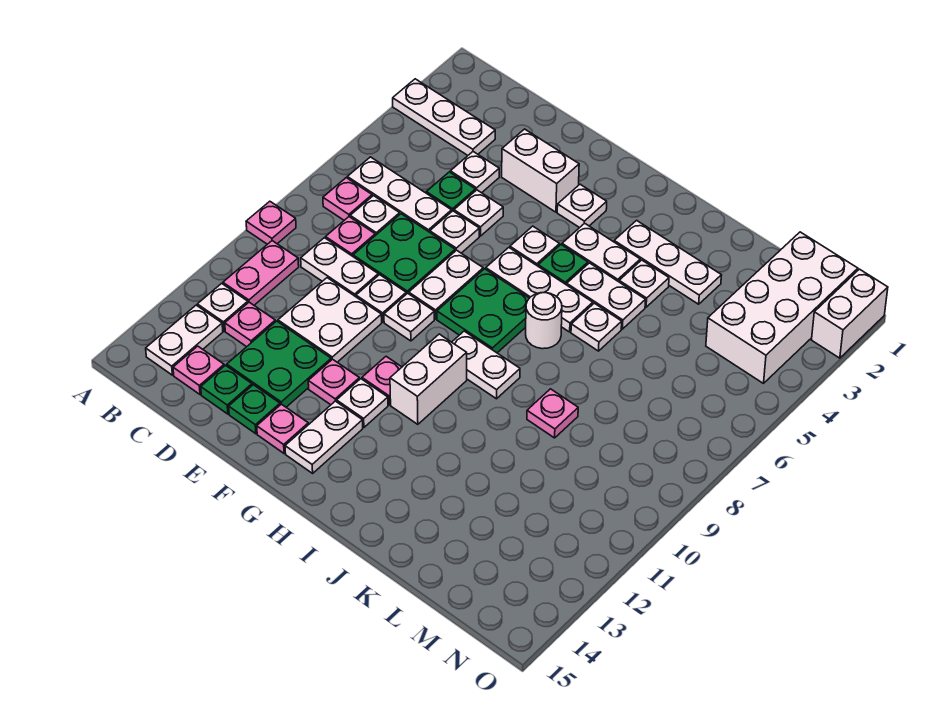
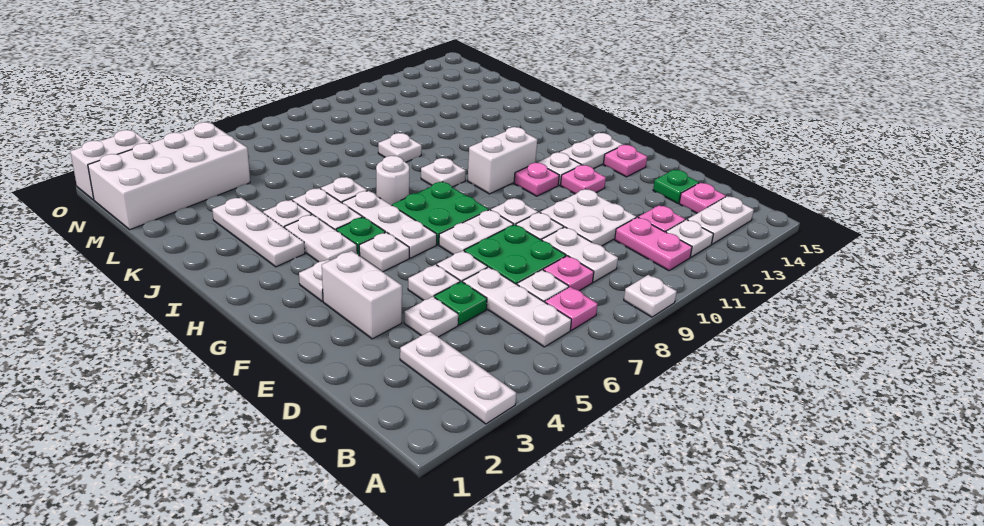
pink plate A9 level 1 -> white plate A9 level 1
pink plate B10:B11 level 1 -> pink plate B11:C11 level 1
green plate D12:E13 level 1 -> none
green plate E14 level 1 -> none
white plate H9:I9 level 1 -> white plate I9 level 1
pink plate K9 level 1 -> white plate K9 level 1

